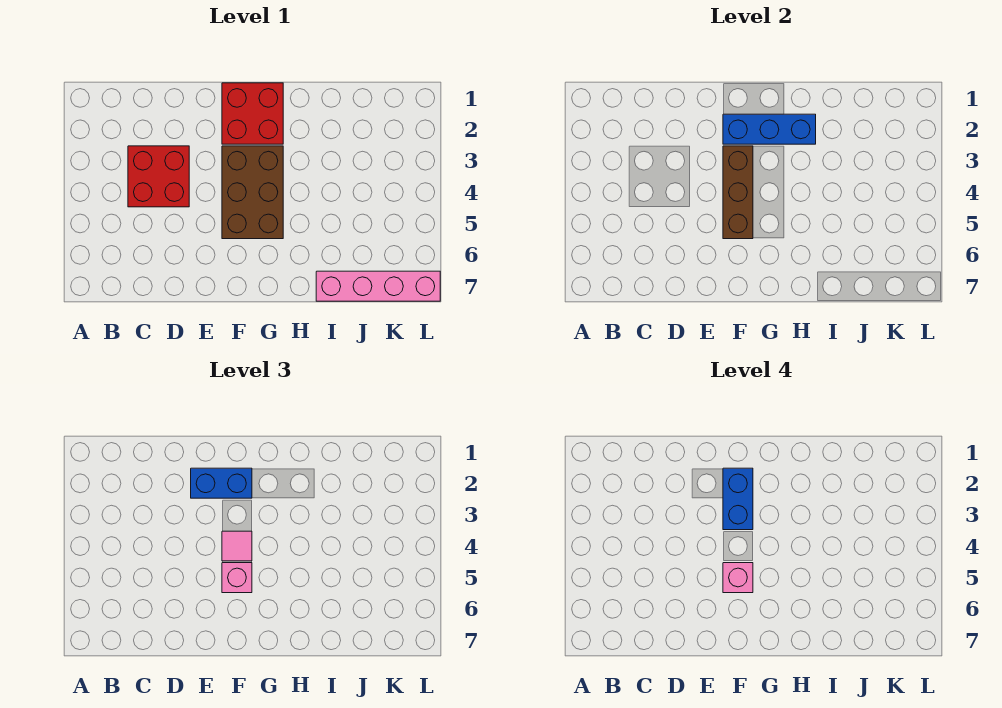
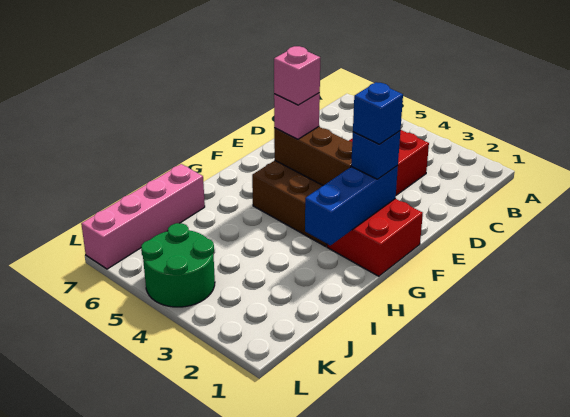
blue brick E2:F2 level 3 -> blue brick F2 level 3
blue brick F2:F3 level 4 -> blue brick F2 level 4
pink tile F4 level 3 -> none
none -> green round brick K4:L5 level 1

